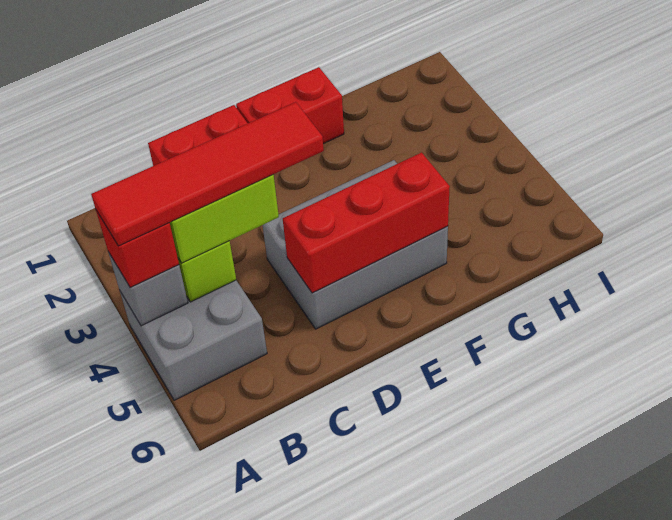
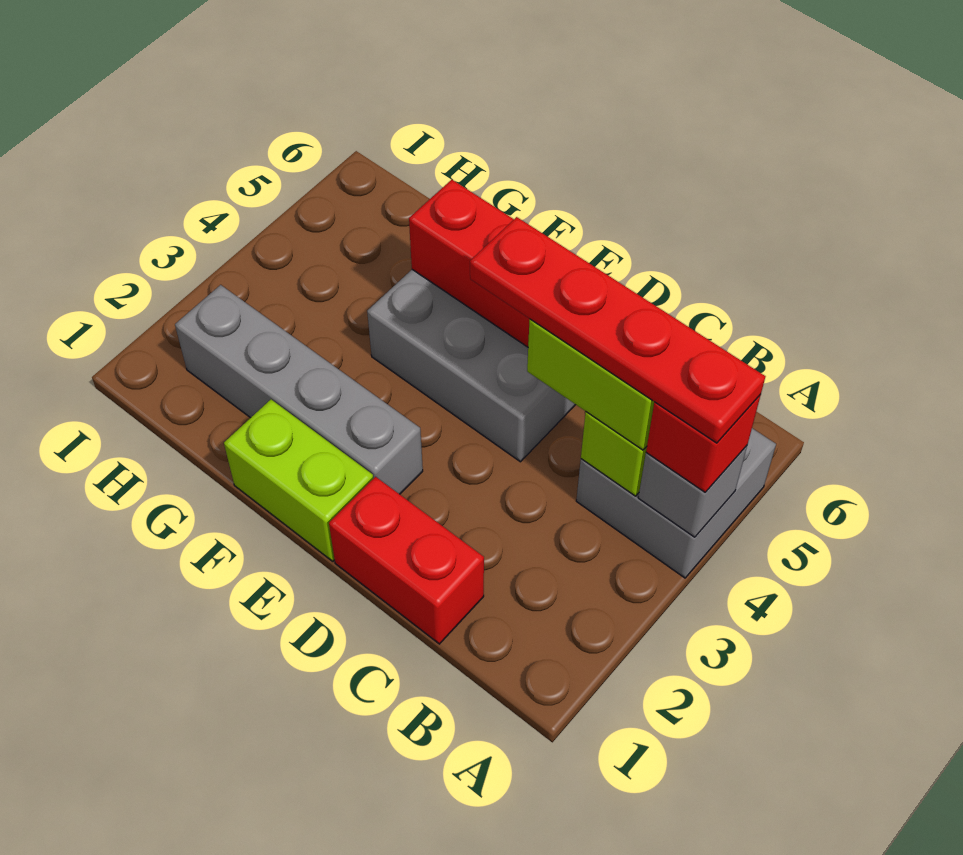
red tile A4:D4 level 4 -> red plate A4:D4 level 4
red brick E1:F1 level 1 -> lime brick E1:F1 level 1
none -> grey brick E2:H2 level 1

